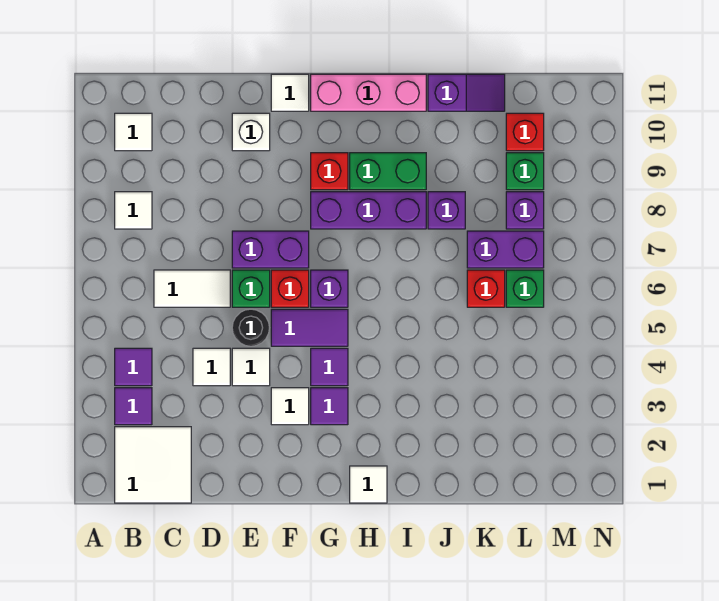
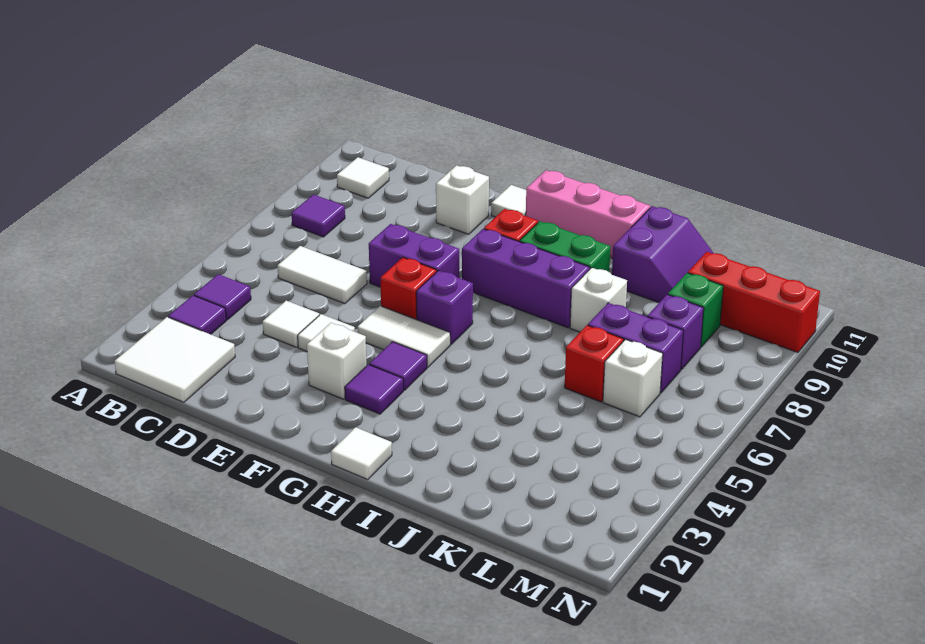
white tile B8 level 1 -> purple tile B8 level 1
black round brick E5 level 1 -> none
green brick E6 level 1 -> none
white tile F3 level 1 -> white brick F3 level 1
purple tile F5:G5 level 1 -> white tile F5:G5 level 1
purple brick J8 level 1 -> white brick J8 level 1
purple slope J11:K11 level 1 top J -> purple slope J10:K11 level 1 top J
green brick L6 level 1 -> white brick L6 level 1
red brick L10 level 1 -> red brick L10:N10 level 1

